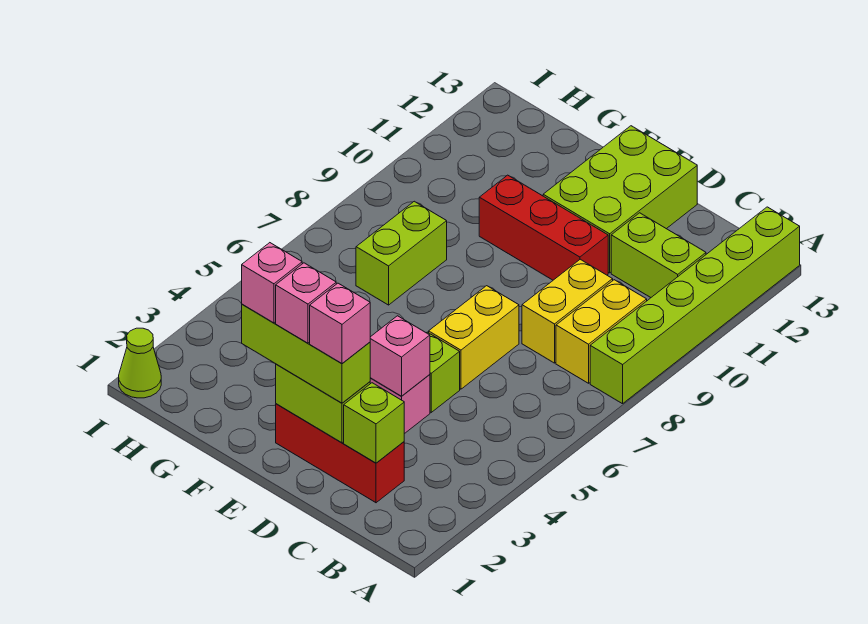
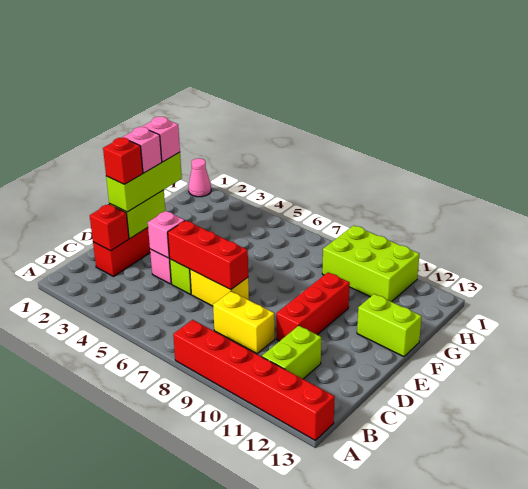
lime brick A8:A13 level 1 -> red brick A8:A13 level 1
yellow brick B8:B9 level 1 -> none
lime brick C2 level 2 -> red brick C2 level 2
pink brick D2 level 4 -> red brick D2 level 4
none -> red brick D5:D7 level 2
lime brick D11:E13 level 1 -> lime brick H9:I11 level 1
lime brick G7:G8 level 1 -> lime brick F12:F13 level 1
lime cone I1 level 1 -> pink cone I1 level 1

